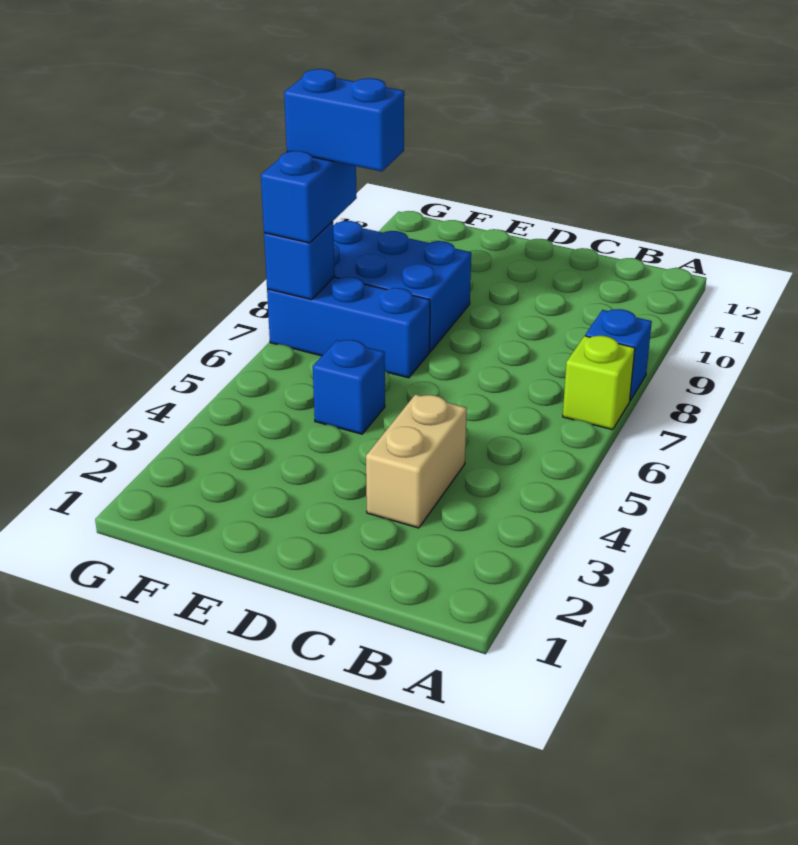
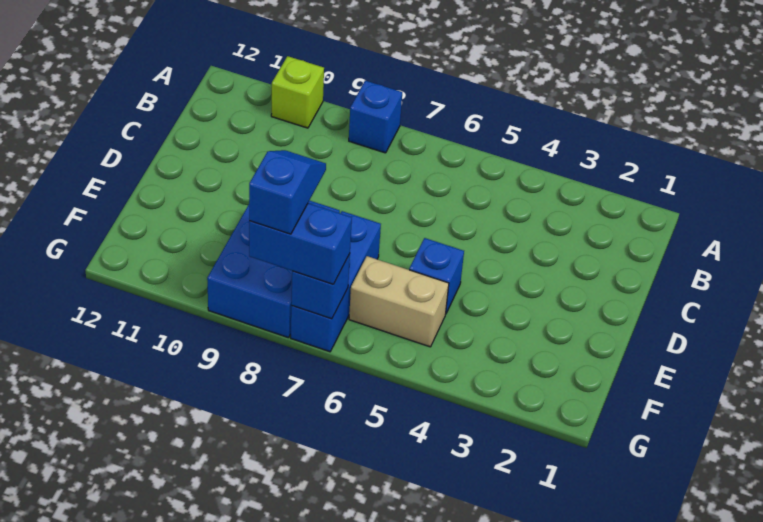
lime brick A7 level 1 -> lime brick A10 level 1
tan brick C3:C4 level 1 -> tan brick F5:F6 level 1
blue brick F8:G8 level 4 -> blue slope F8:G8 level 4 top G

